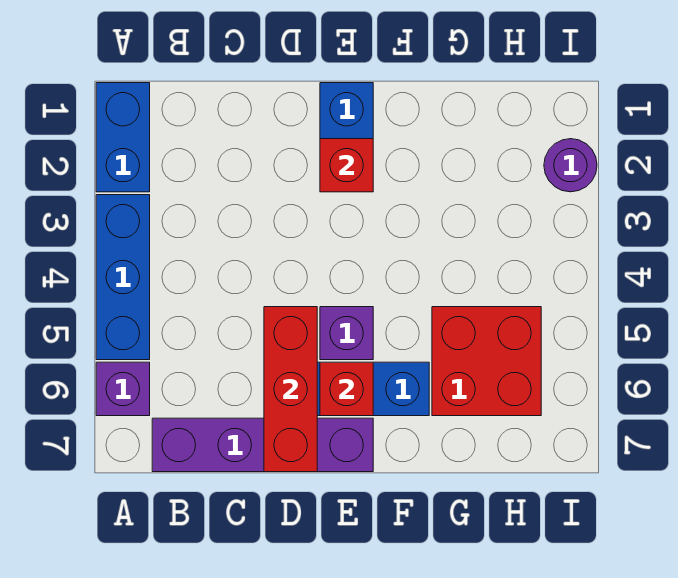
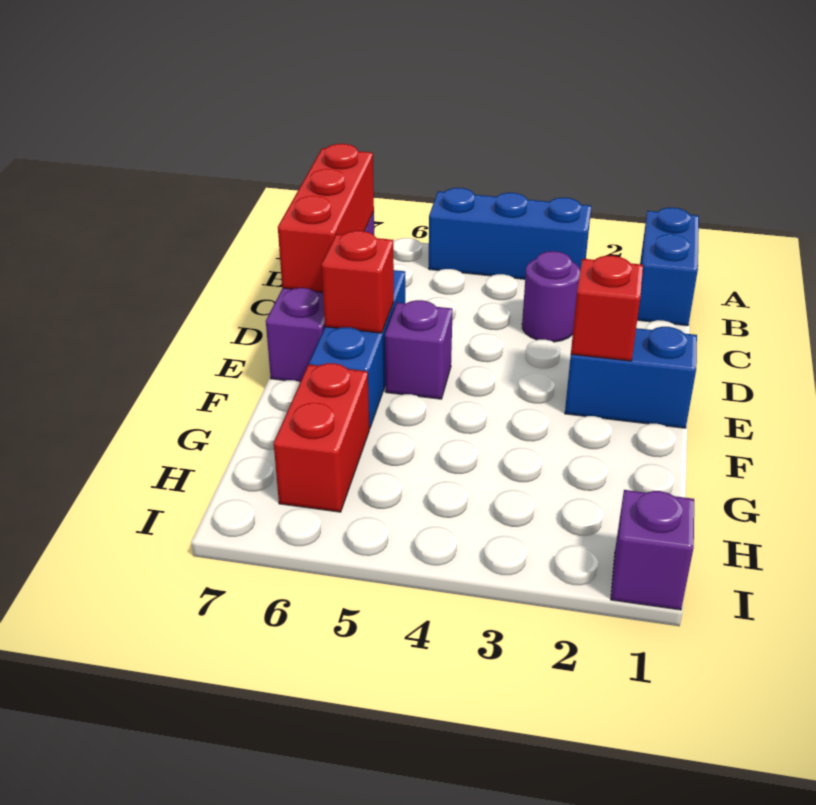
blue brick A1:A2 level 1 -> blue brick A1:B1 level 1
purple brick A6 level 1 -> purple brick I1 level 1
red brick D5:D7 level 2 -> red brick B7:D7 level 2
red brick G5:H6 level 1 -> red brick G6:H6 level 1
purple round brick I2 level 1 -> purple round brick C3 level 1

